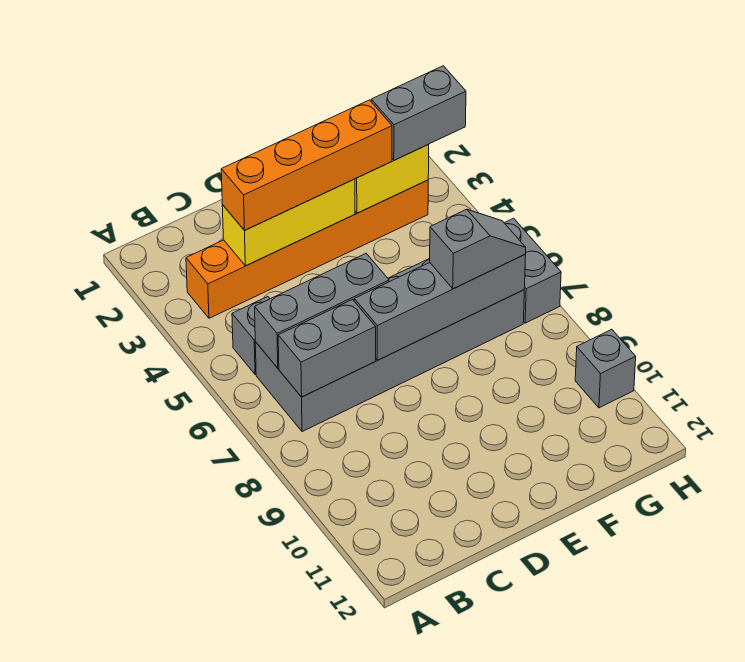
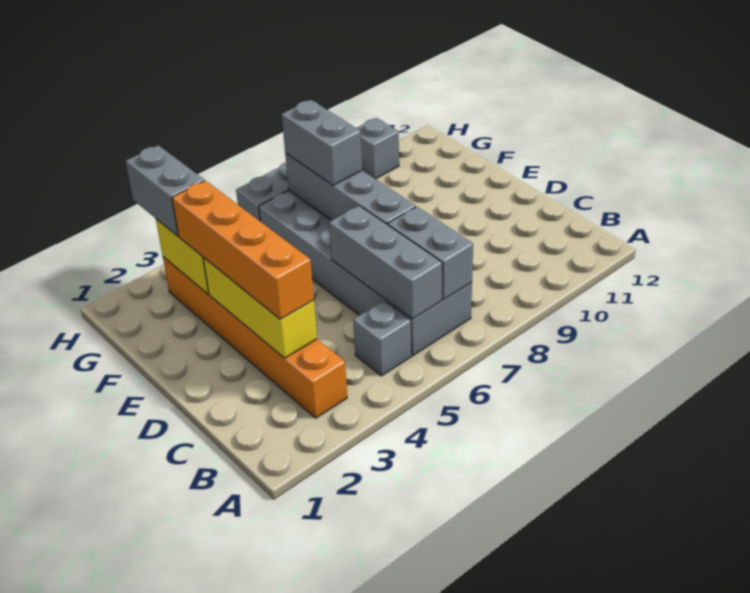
grey slope F7:G7 level 3 top F -> grey brick F7:G7 level 3

